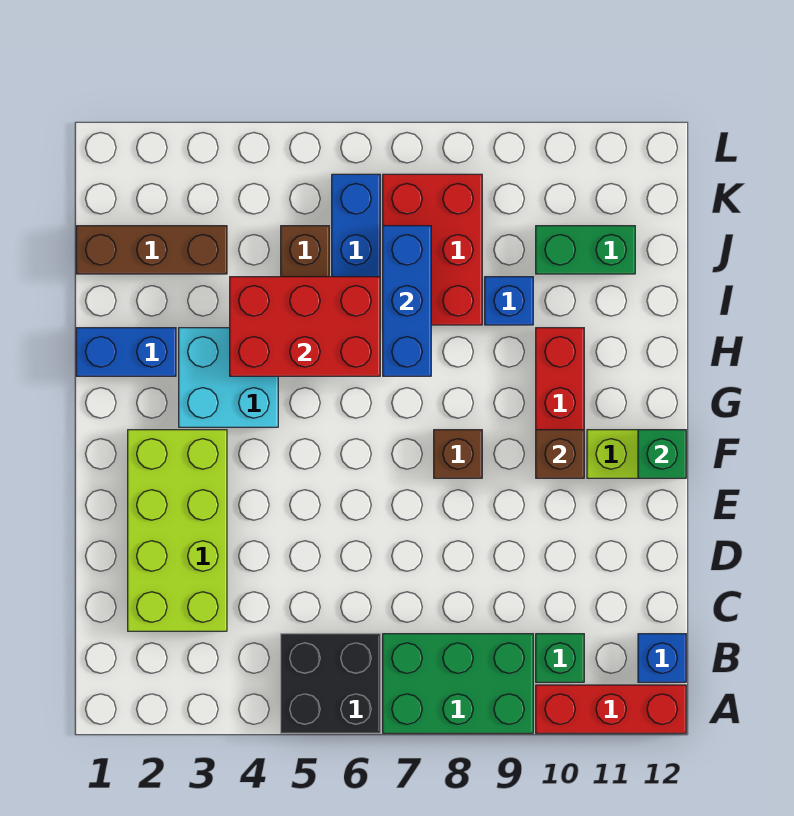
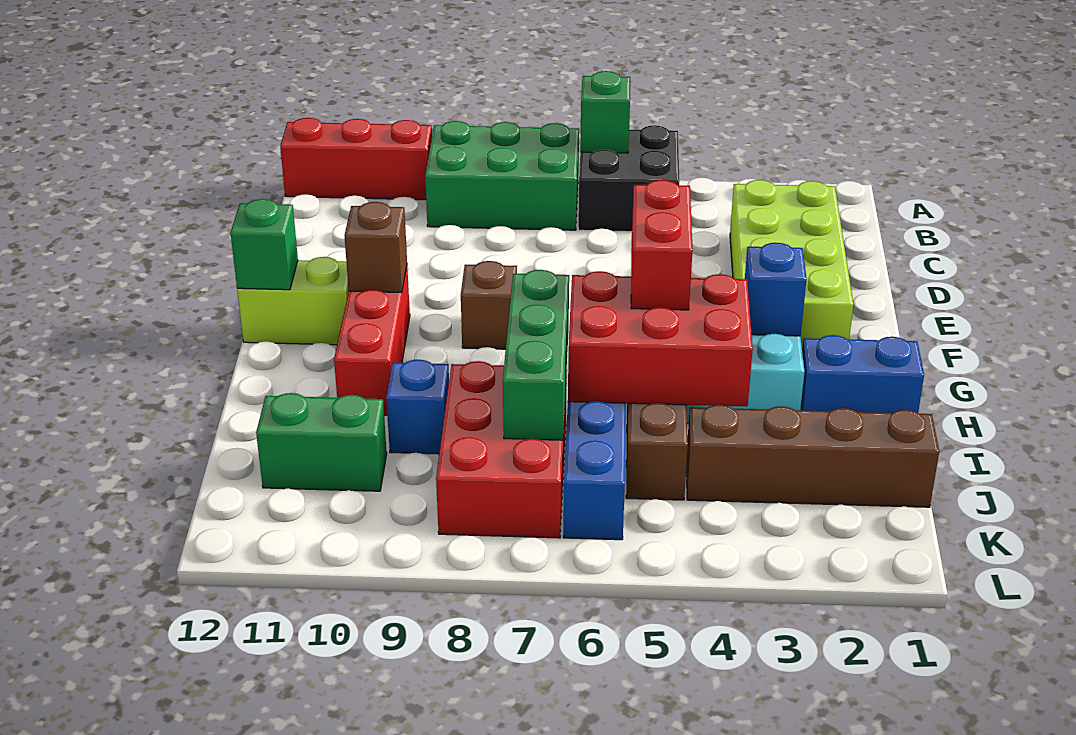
green brick B10 level 1 -> green brick A6 level 2
blue brick B12 level 1 -> blue brick G3 level 2
none -> red brick G5:H5 level 3
blue brick H7:J7 level 2 -> green brick H7:J7 level 2
brown brick J1:J3 level 1 -> brown brick J1:J4 level 1

